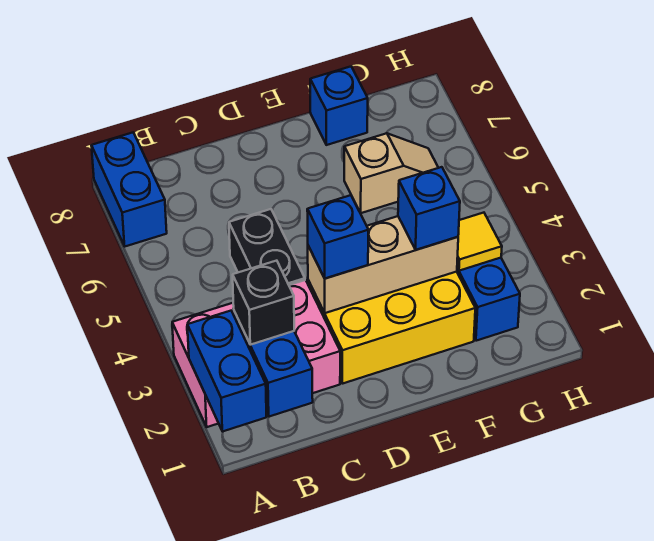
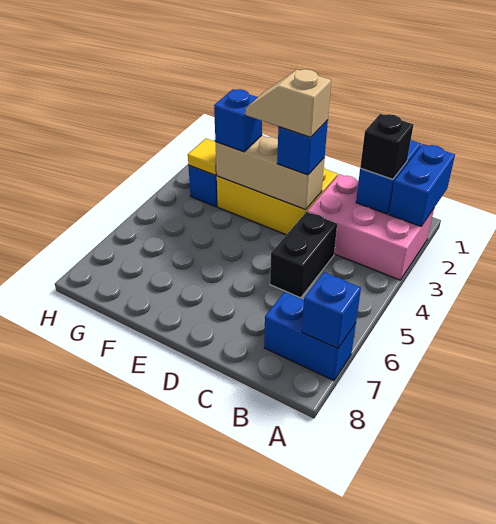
blue brick A7:A8 level 1 -> blue brick A7:B7 level 1
tan slope F6:G6 level 1 top F -> tan slope D3:E3 level 4 top D
blue brick F8 level 1 -> blue brick A7 level 2

